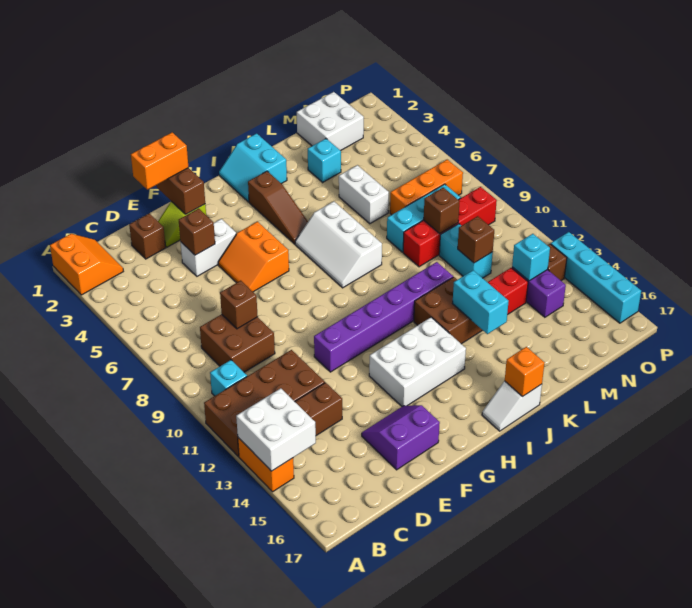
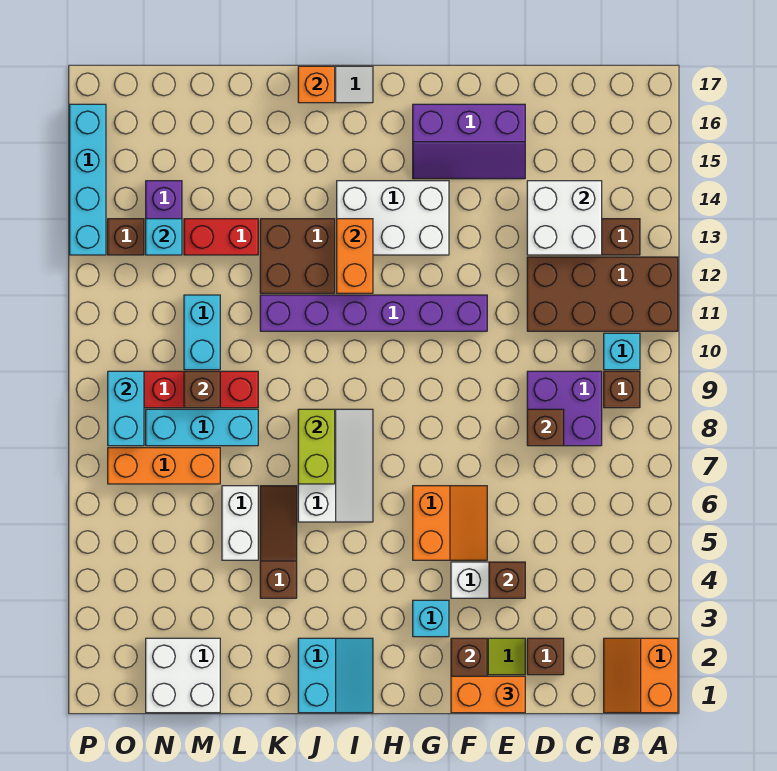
orange brick A13:A14 level 1 -> orange brick I12:I13 level 2
white brick A13:B14 level 2 -> white brick C13:D14 level 2
brown brick C8:D9 level 1 -> purple brick C8:D9 level 1
purple slope E15:F16 level 1 top 16 -> purple slope E15:G16 level 1 top 16
brown slope I3:I5 level 1 top 3 -> brown slope K4:K6 level 1 top 4
none -> lime brick J7:J8 level 2
cyan brick K13:K14 level 2 -> cyan brick O8:O9 level 2
cyan brick L3 level 1 -> cyan brick G3 level 1
brown brick M11 level 2 -> brown brick B9 level 1

